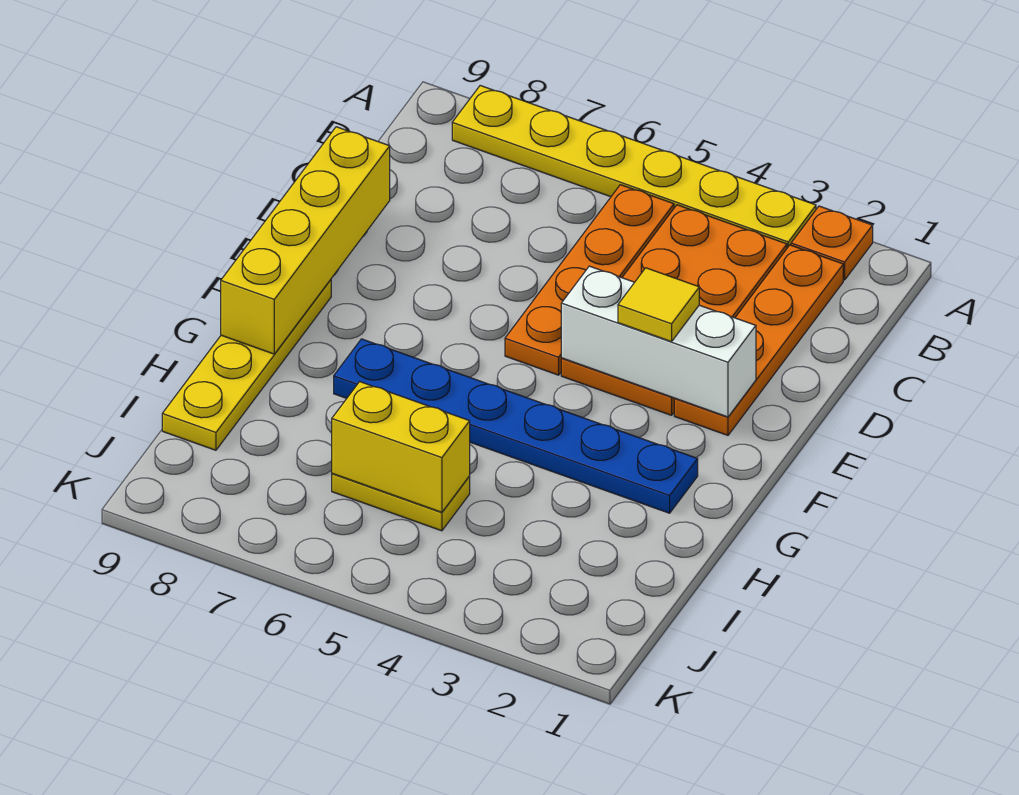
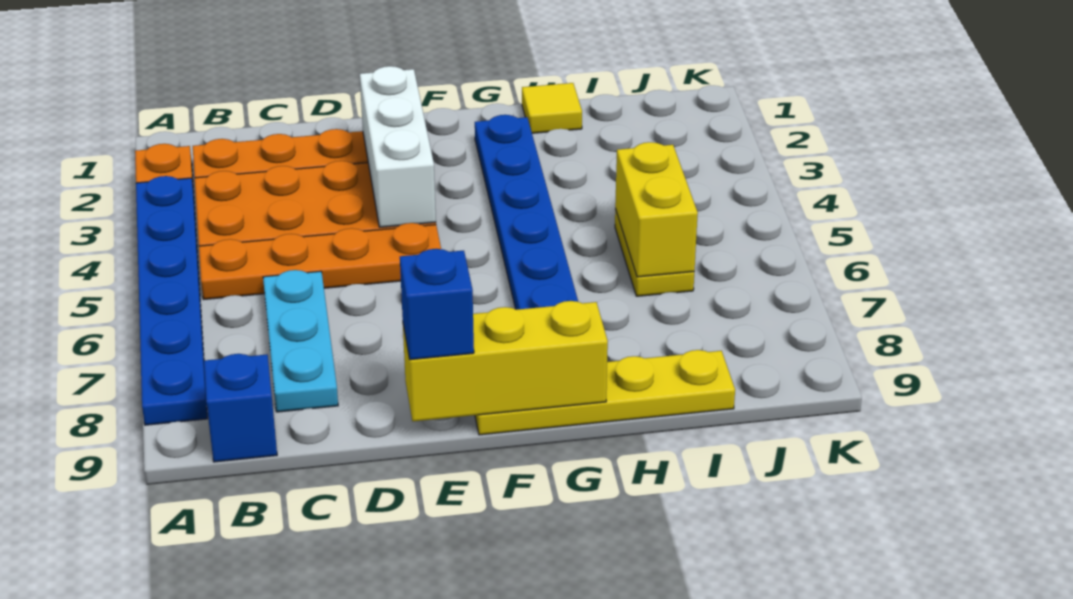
yellow plate A3:A8 level 1 -> blue plate A3:A8 level 1
none -> blue brick B9 level 1
none -> cyan plate C6:C8 level 1
yellow brick D9:G9 level 2 -> yellow brick E9:G9 level 2
yellow tile E3 level 3 -> yellow tile H1 level 1
none -> blue brick E9 level 3

